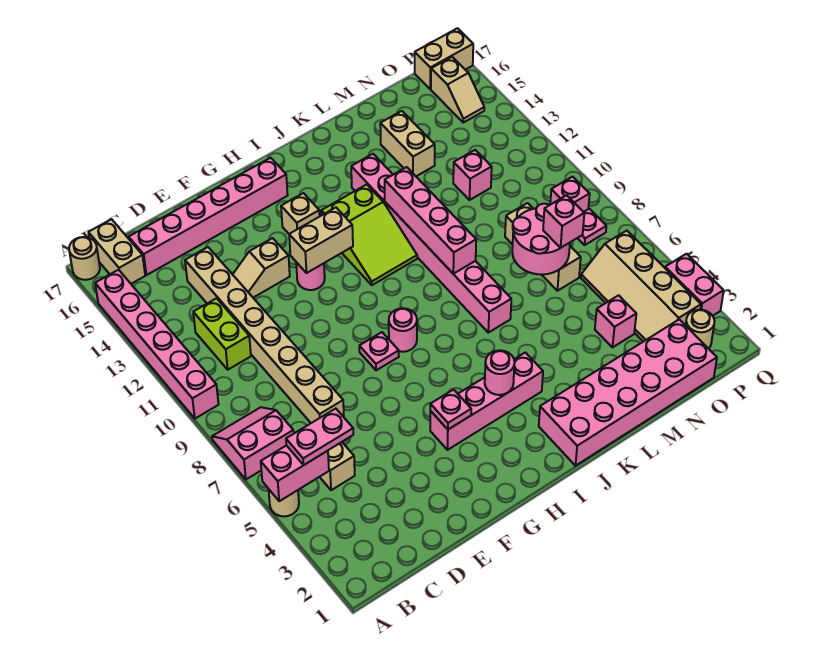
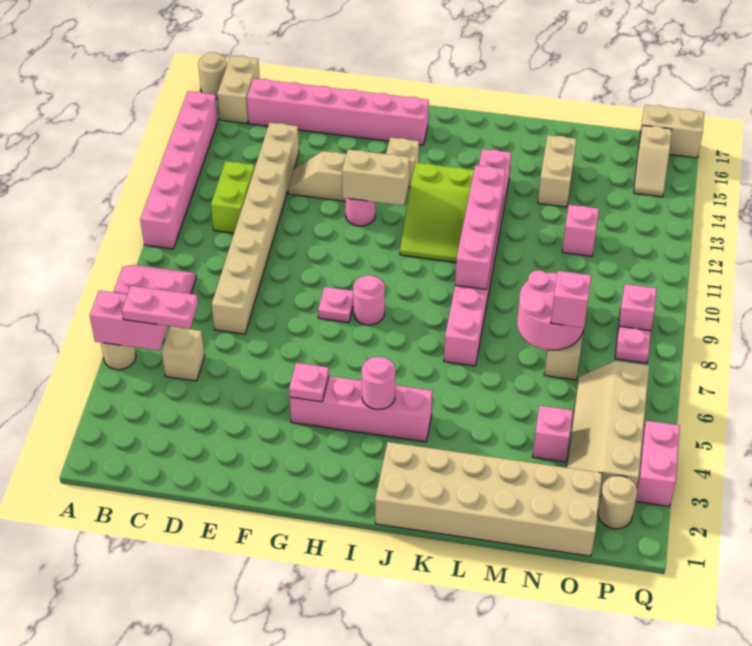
pink brick J1:O2 level 1 -> tan brick J1:O2 level 1

